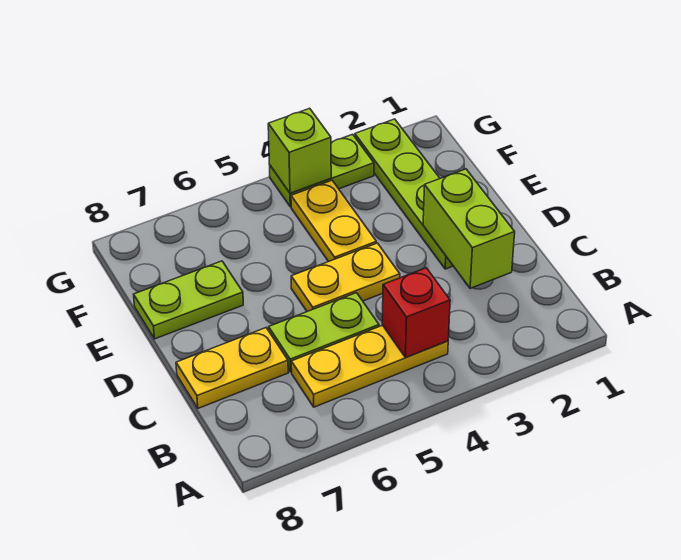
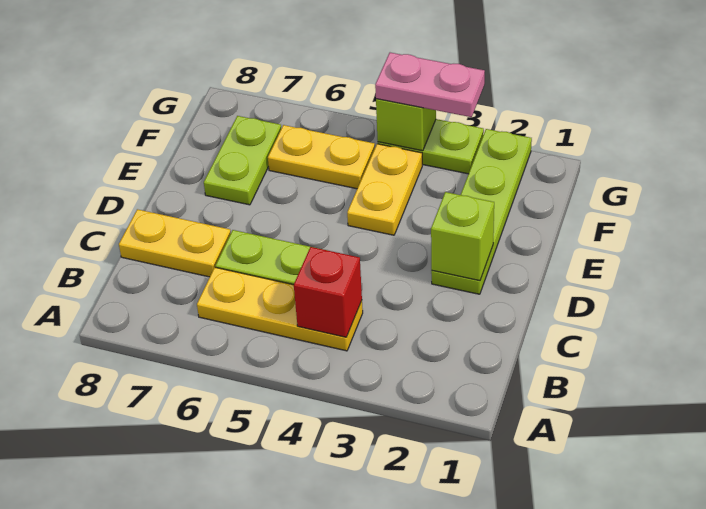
lime brick C2:D2 level 2 -> lime brick D2 level 2
yellow plate D4:D5 level 1 -> yellow plate F5:F6 level 1
lime plate E7:E8 level 1 -> lime plate E7:F7 level 1
none -> pink plate G3:G4 level 3

